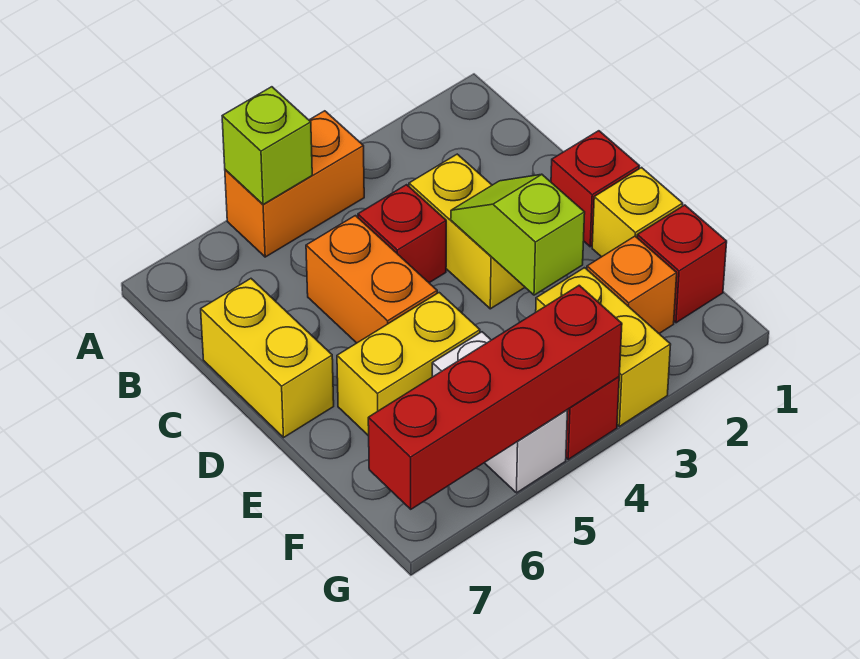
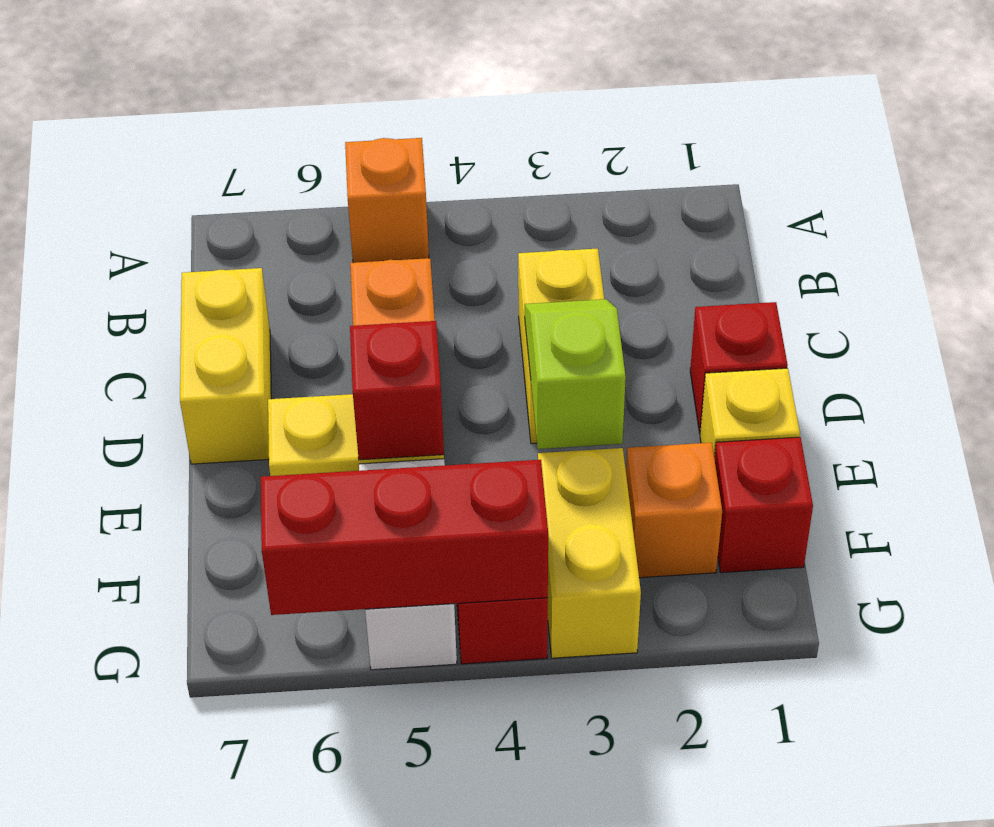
orange brick A4:A5 level 1 -> orange brick A5 level 1
lime brick A5 level 2 -> none
red brick C4 level 1 -> red brick E5 level 2
red brick G4:G7 level 2 -> red brick G4:G6 level 2

